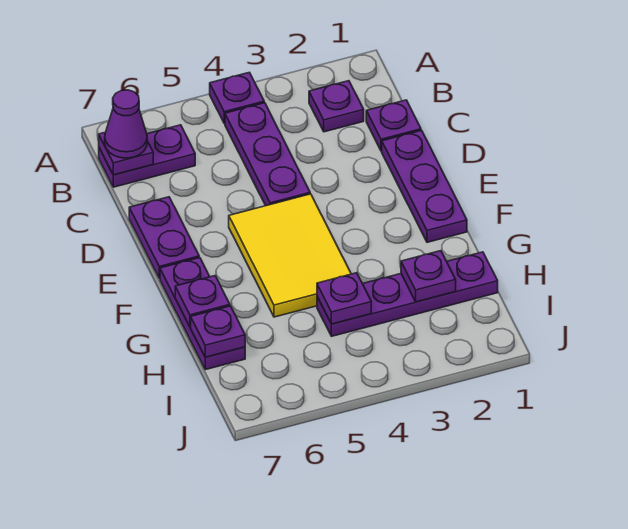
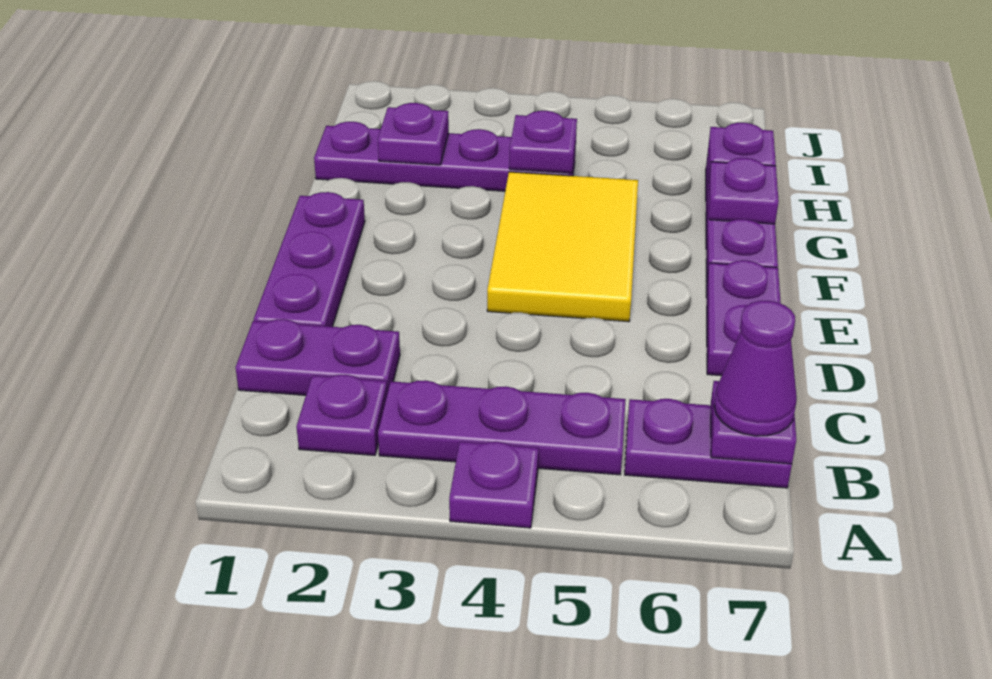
purple plate B4:D4 level 1 -> purple plate B3:B5 level 1
purple plate C1 level 1 -> purple plate C1:C2 level 1

